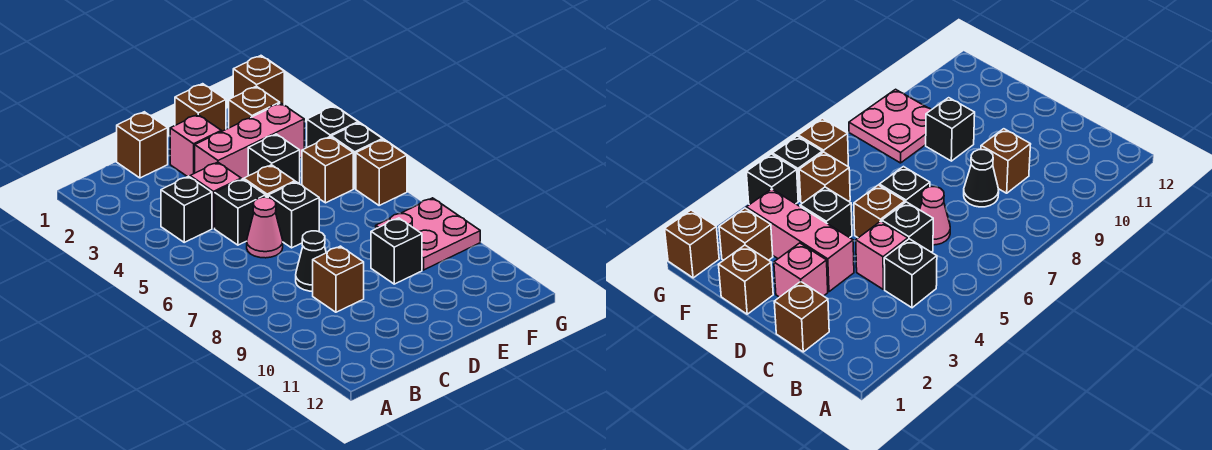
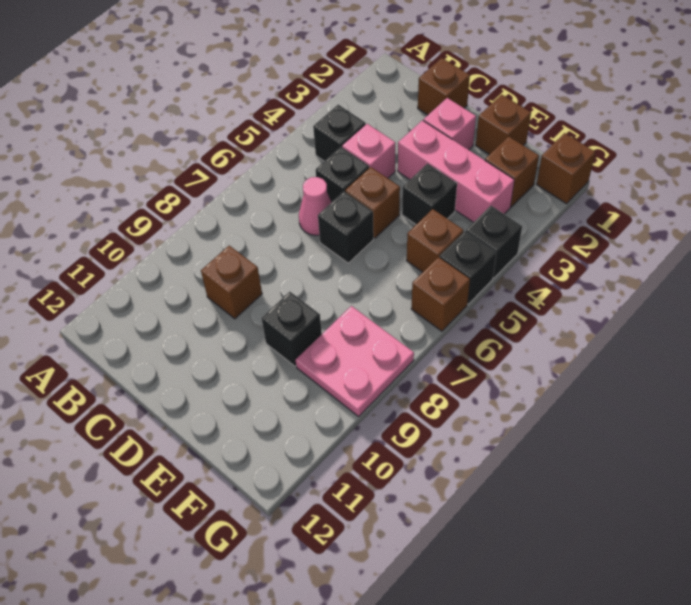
black cone C8 level 1 -> none

